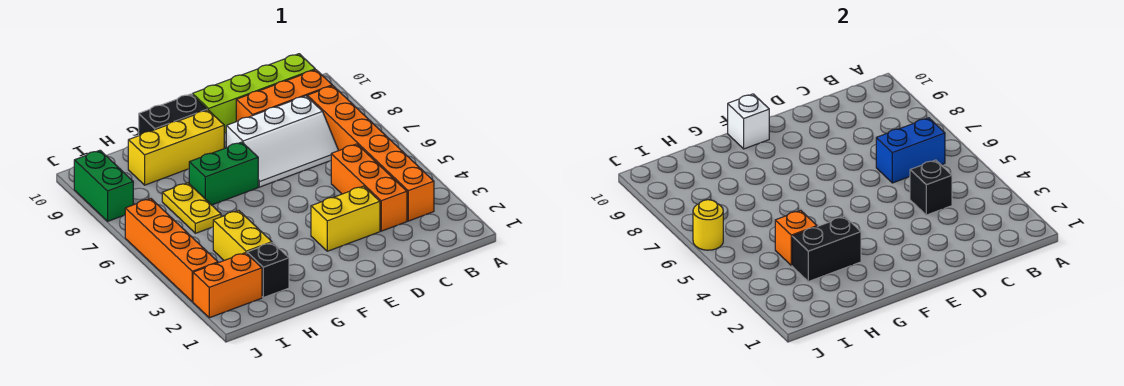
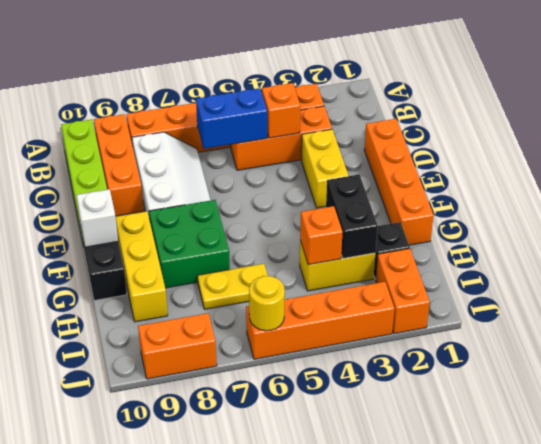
blue brick B6:C6 level 2 -> blue brick C5:C6 level 2
black brick C4 level 2 -> orange brick C4 level 2
none -> orange brick D1:G1 level 1
green brick F7:G7 level 1 -> green brick F7:G8 level 1
green brick J8:J9 level 1 -> orange brick J8:J9 level 1

